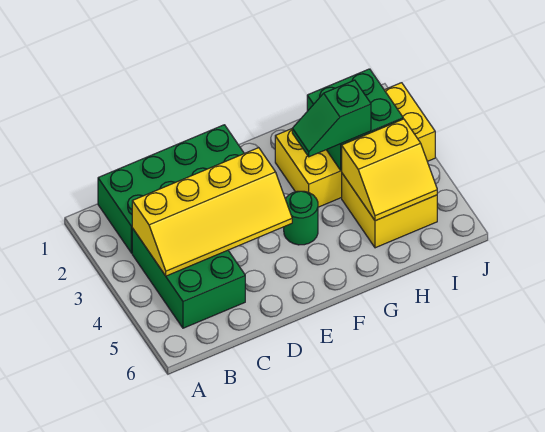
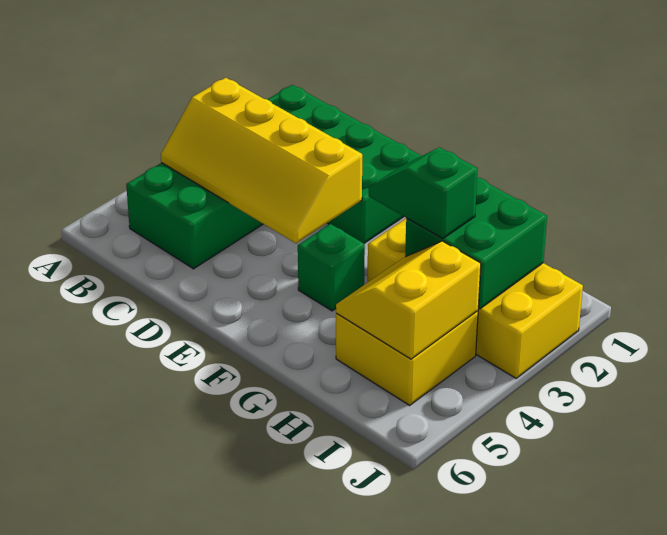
green round brick F4 level 1 -> green brick F4 level 1
yellow slope H4:I5 level 2 top 4 -> yellow slope H4:I5 level 2 top I

